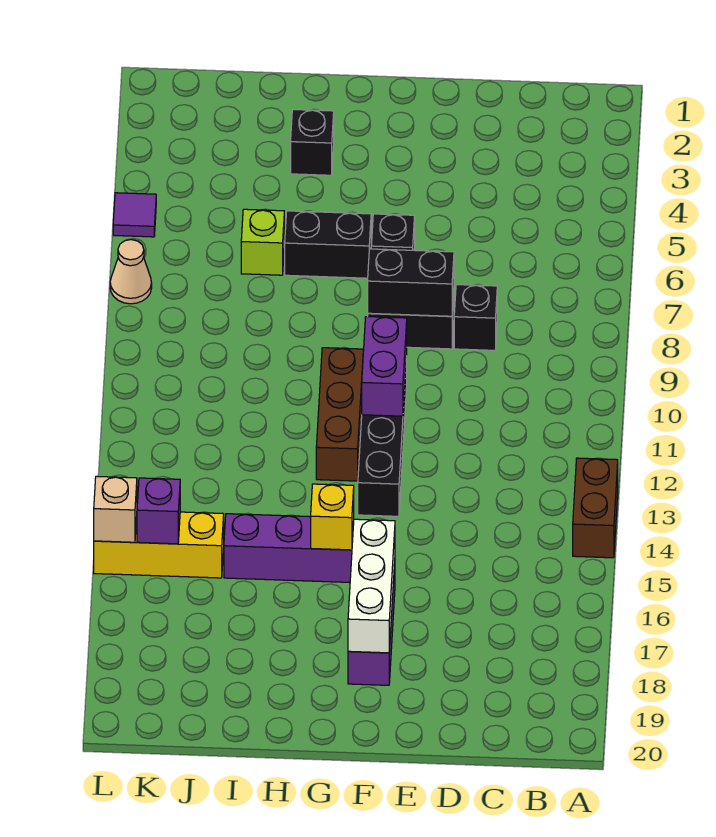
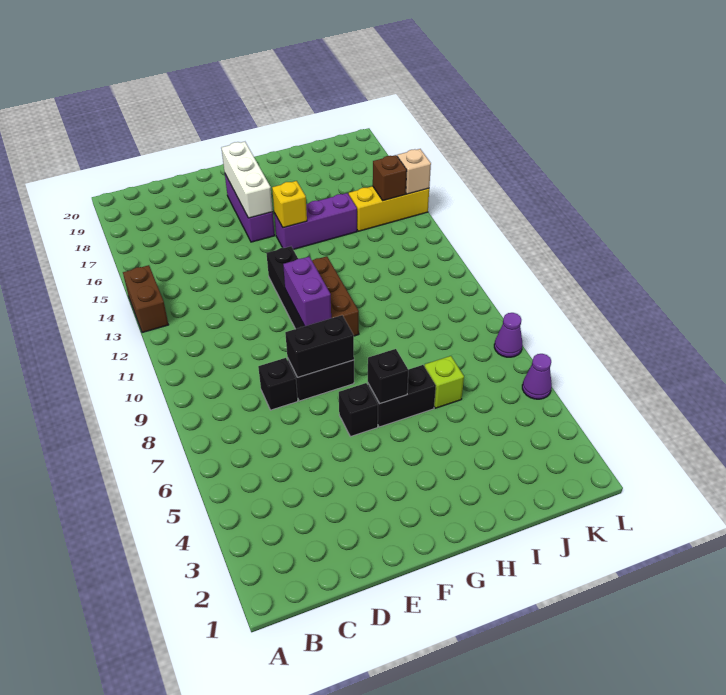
black brick H3 level 1 -> black brick G6 level 2
purple brick K15 level 2 -> brown brick K15 level 2
purple tile L5 level 1 -> purple cone L5 level 1
tan cone L7 level 1 -> purple cone L7 level 1

